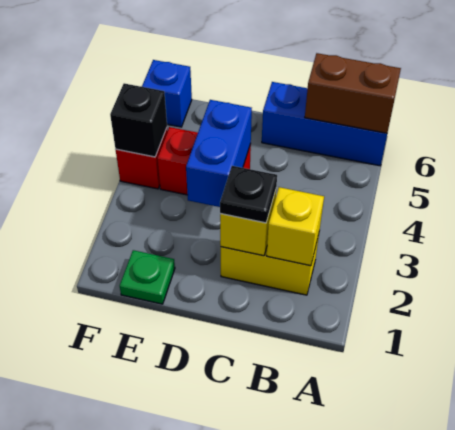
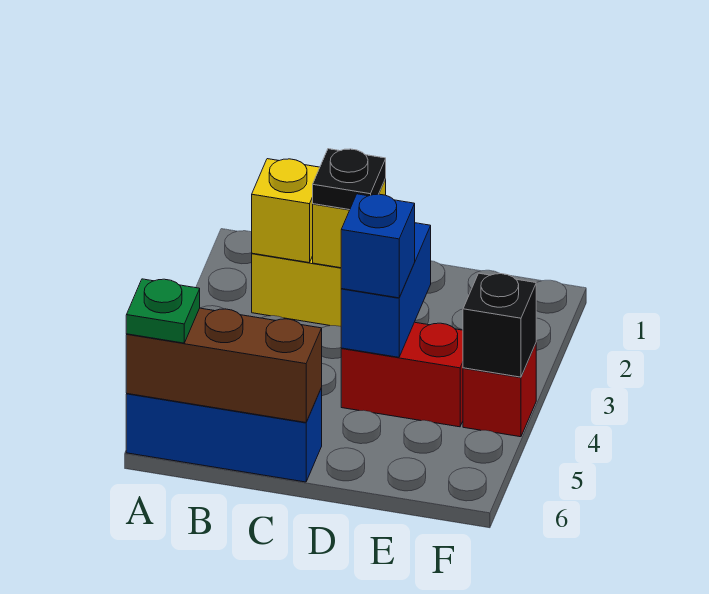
brown brick A6:B6 level 2 -> brown brick A6:C6 level 2
green plate E1 level 1 -> green plate A6 level 3
blue brick F6 level 1 -> blue brick D4 level 3

